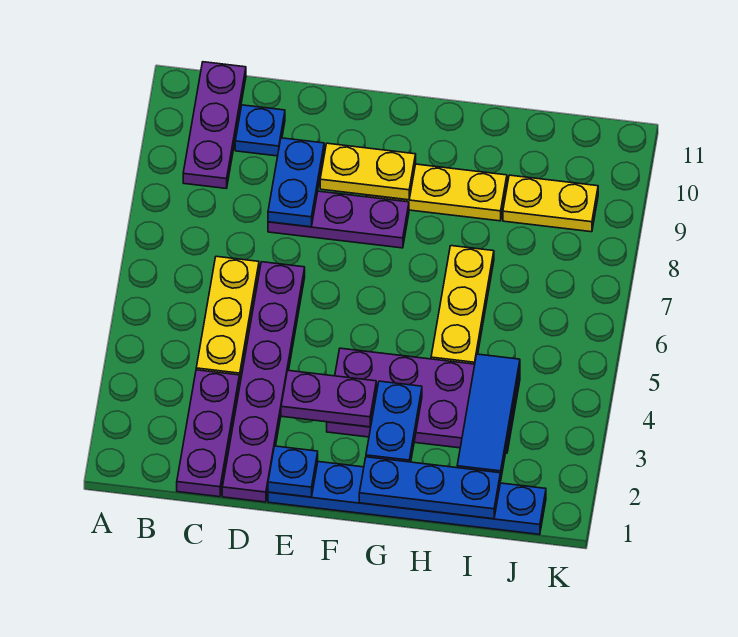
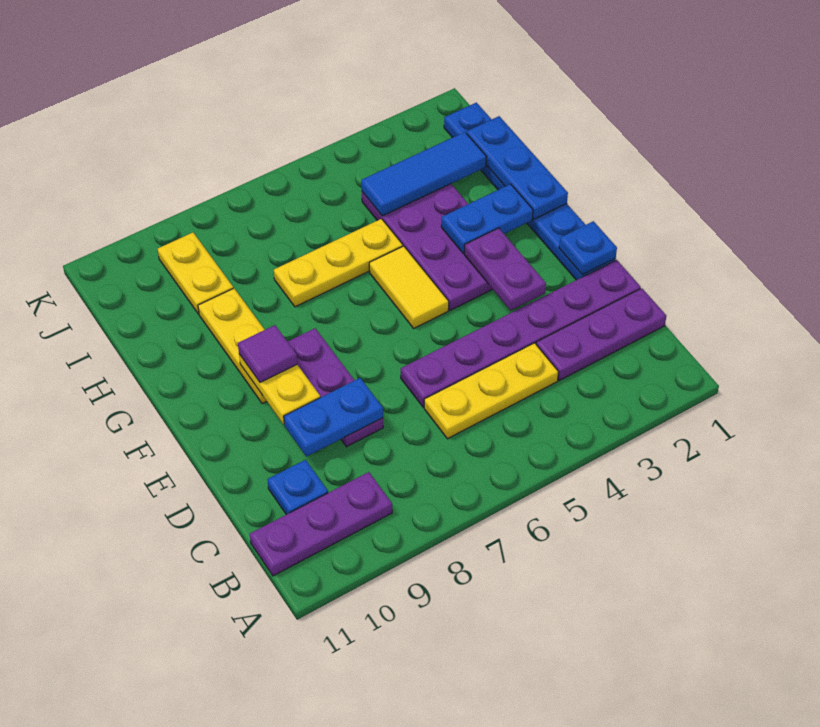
none -> yellow tile F5:G5 level 1
none -> purple tile F9 level 3

